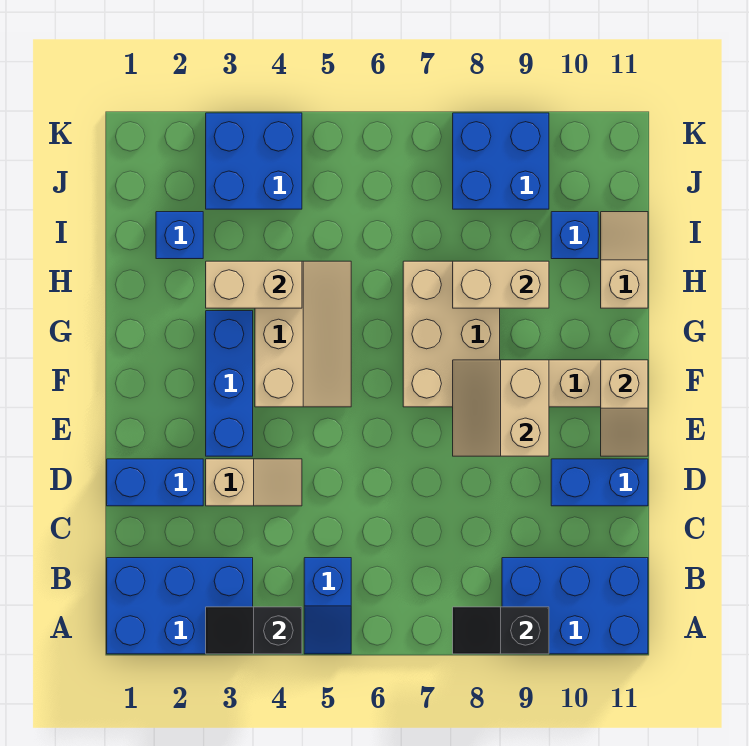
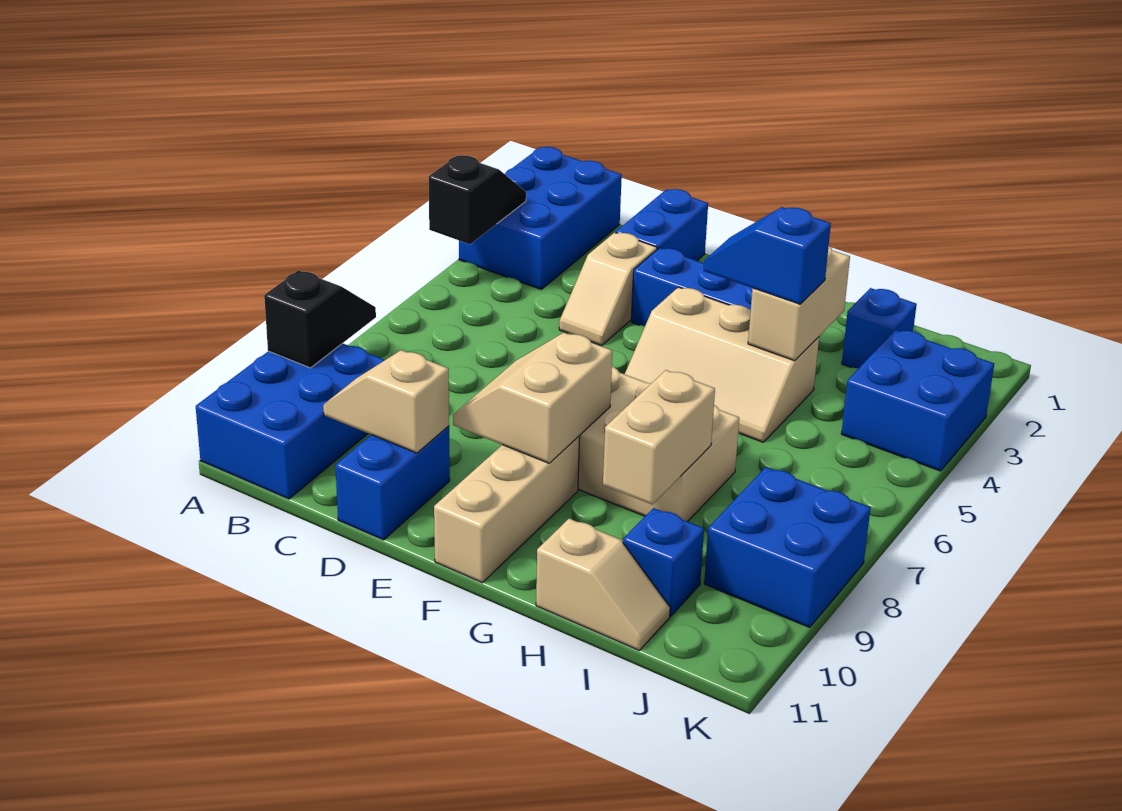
blue slope A5:B5 level 1 top B -> blue slope G4:H4 level 3 top H
tan slope E8:F9 level 2 top 9 -> tan slope E8:F9 level 2 top F
tan slope E11:F11 level 2 top F -> tan slope C10:D10 level 2 top D

